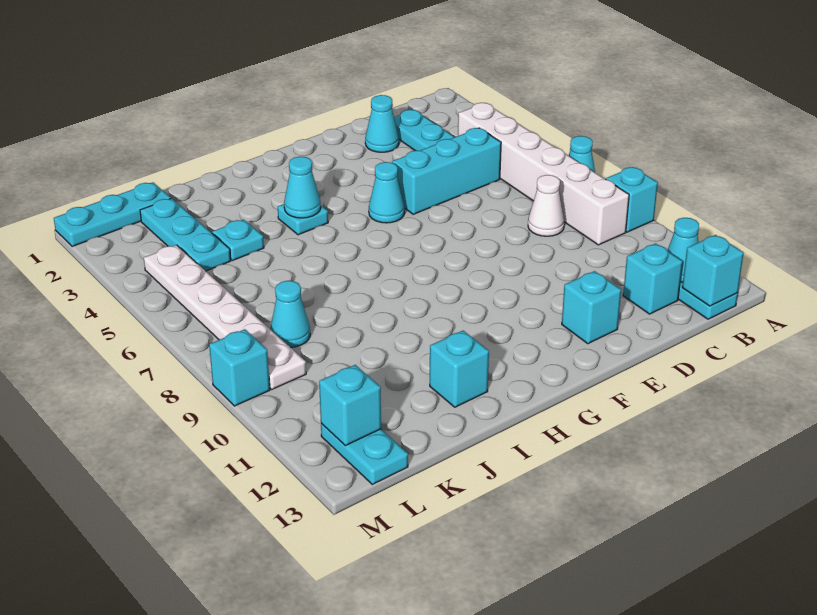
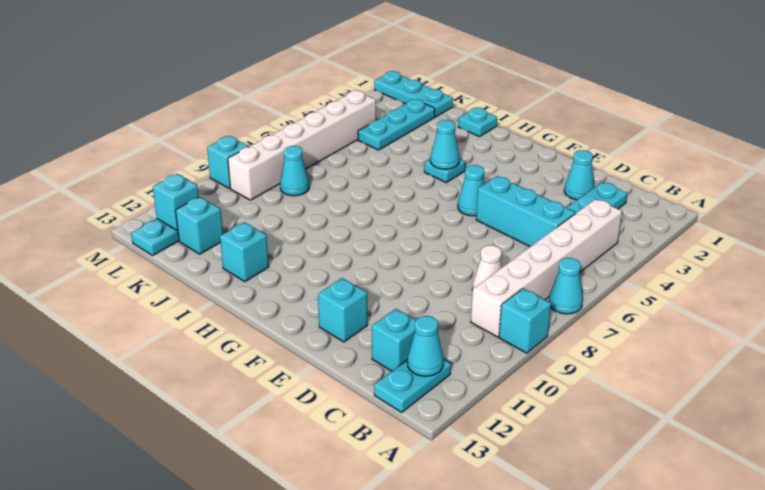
cyan brick B13 level 2 -> cyan brick K12 level 1
cyan plate J4 level 1 -> cyan plate I1 level 1
white plate L4:L9 level 1 -> white brick L4:L9 level 1

